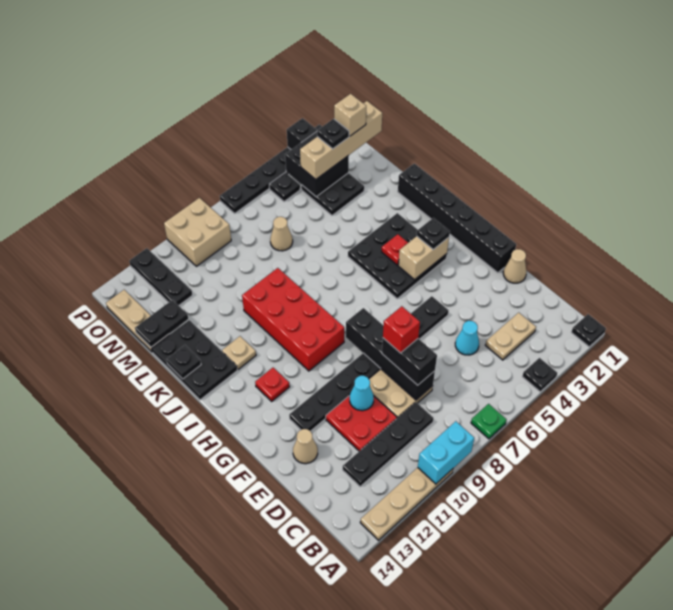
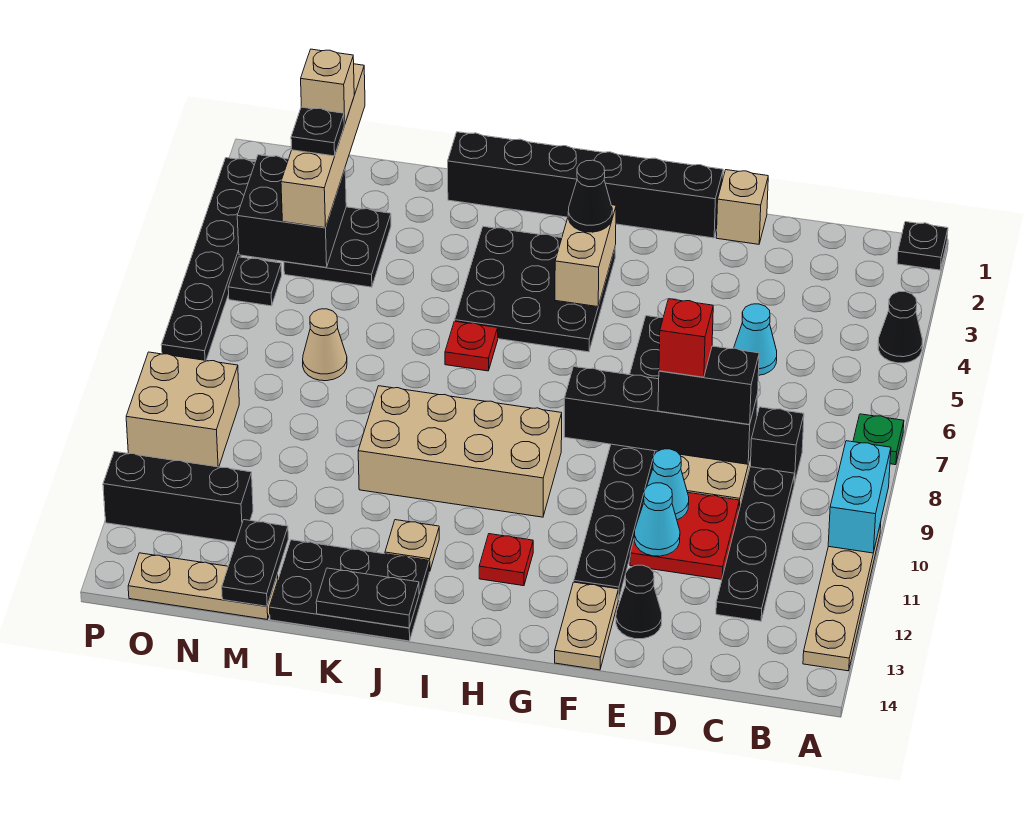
black plate A4 level 1 -> black cone A4 level 1
tan plate C3:C4 level 1 -> tan plate F13:F14 level 1
tan cone E1 level 1 -> tan brick E1 level 1
none -> cyan cone E11 level 2
tan cone E13 level 1 -> black cone E13 level 1
black plate H3 level 3 -> black cone H3 level 3
red brick H9:K10 level 1 -> tan brick H9:K10 level 1
red plate I4 level 2 -> red plate J6 level 1
black plate K14 level 2 -> black plate J14:K14 level 2
black plate N12:P12 level 1 -> black brick N12:P12 level 1
black brick P3 level 2 -> black brick C8 level 1

